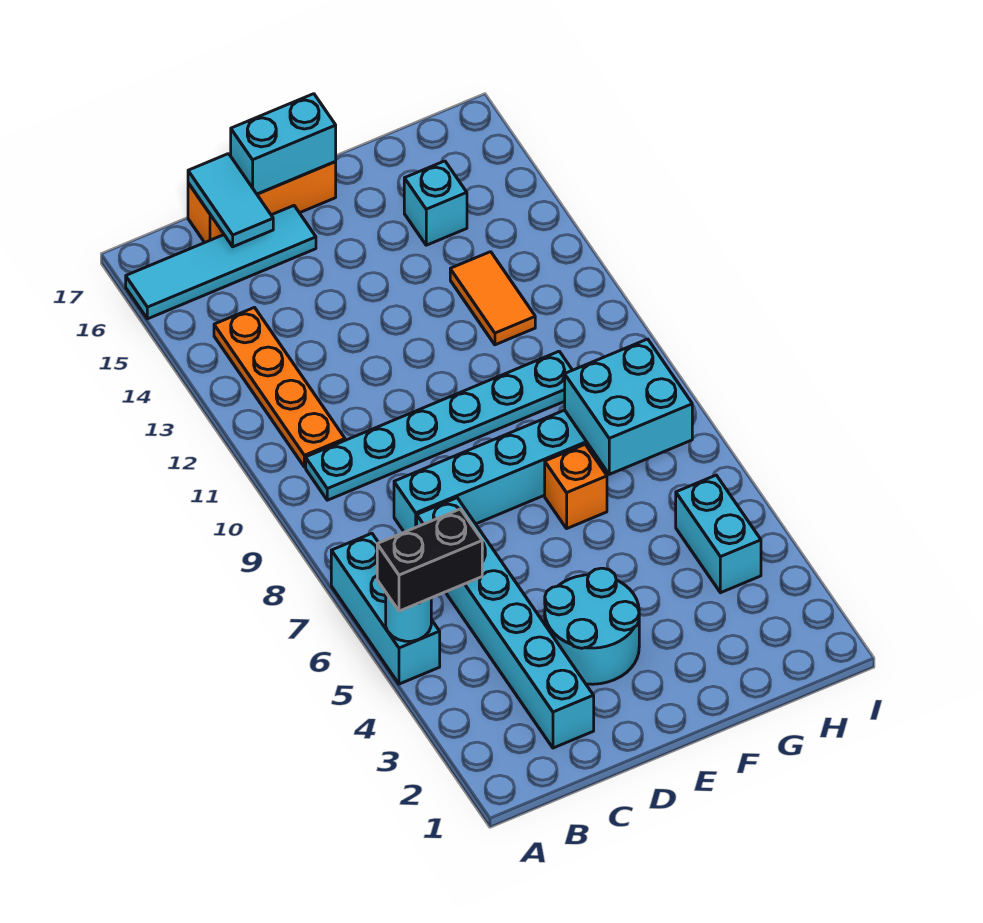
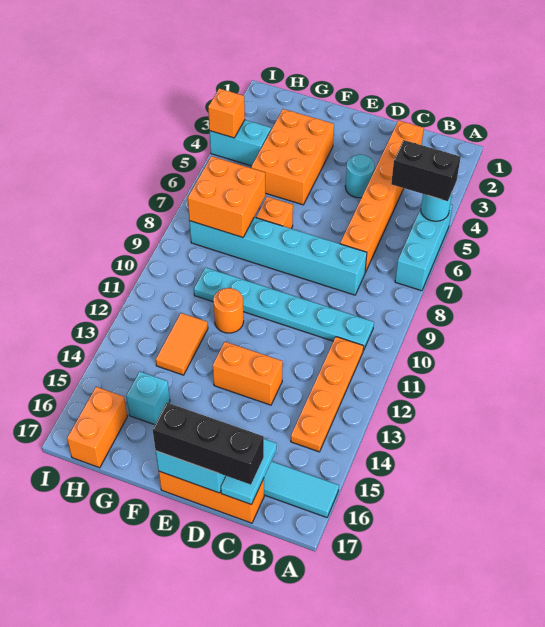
cyan brick C2:C7 level 1 -> orange brick C2:C7 level 1
none -> black brick C17:E17 level 3
cyan round brick D3:E4 level 1 -> cyan round brick D4 level 1
none -> orange brick D13:E13 level 1
none -> orange brick F3:G5 level 1
none -> orange round brick F11 level 1
cyan brick G7:H8 level 2 -> orange brick G7:H8 level 2
cyan brick H4:H5 level 1 -> cyan brick H4:I4 level 1
none -> orange brick H16:H17 level 1
none -> orange brick I4 level 2

